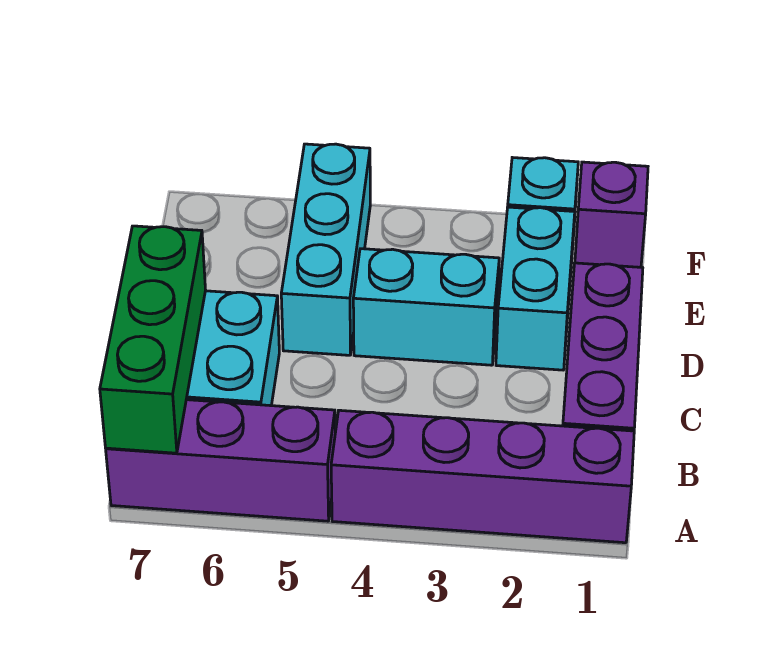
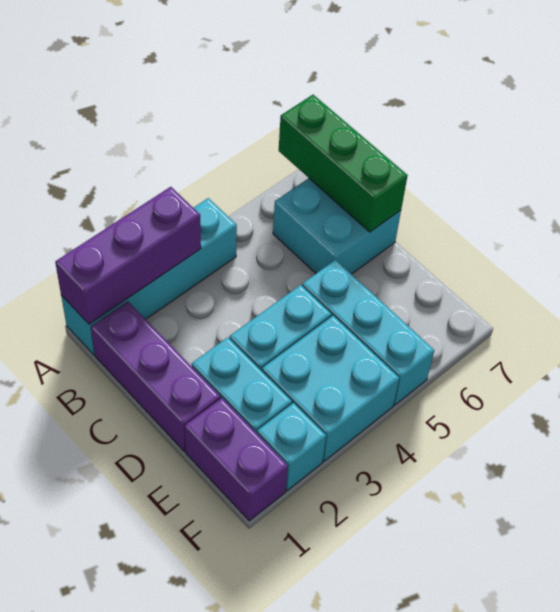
purple brick A1:A4 level 1 -> cyan brick A1:A4 level 1
purple brick A5:A7 level 1 -> purple brick A1:A3 level 2
none -> cyan brick E3:F4 level 1
purple brick F1 level 1 -> purple brick E1:F1 level 1

